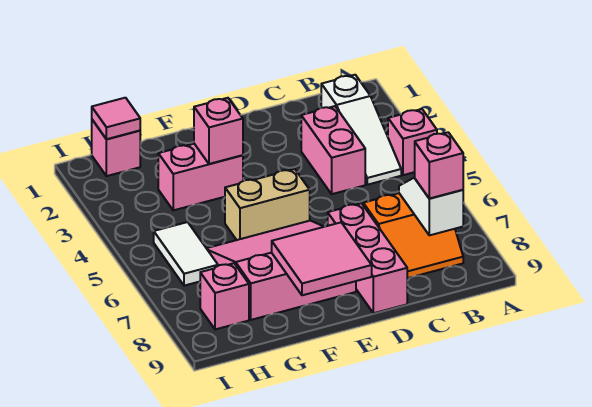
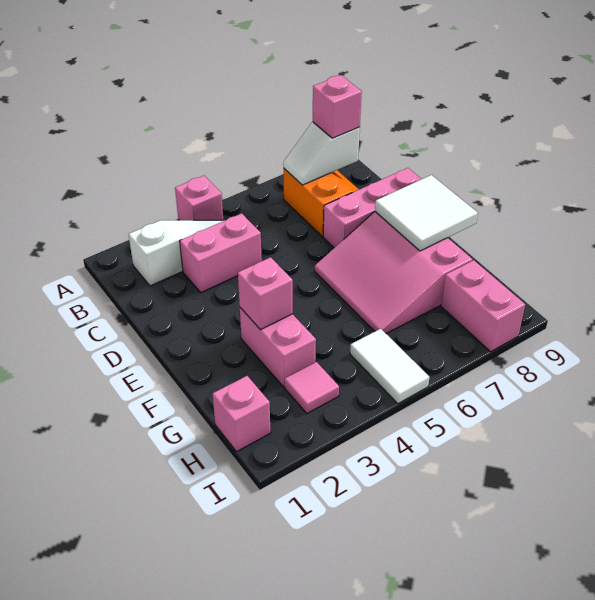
tan brick E5:F5 level 1 -> none
pink tile E8:F9 level 2 -> white tile E8:F9 level 2
pink tile H1 level 2 -> pink tile H3 level 1
white tile H5:H6 level 1 -> white tile H5:I5 level 1
pink brick H8 level 1 -> pink brick H8:I8 level 1

